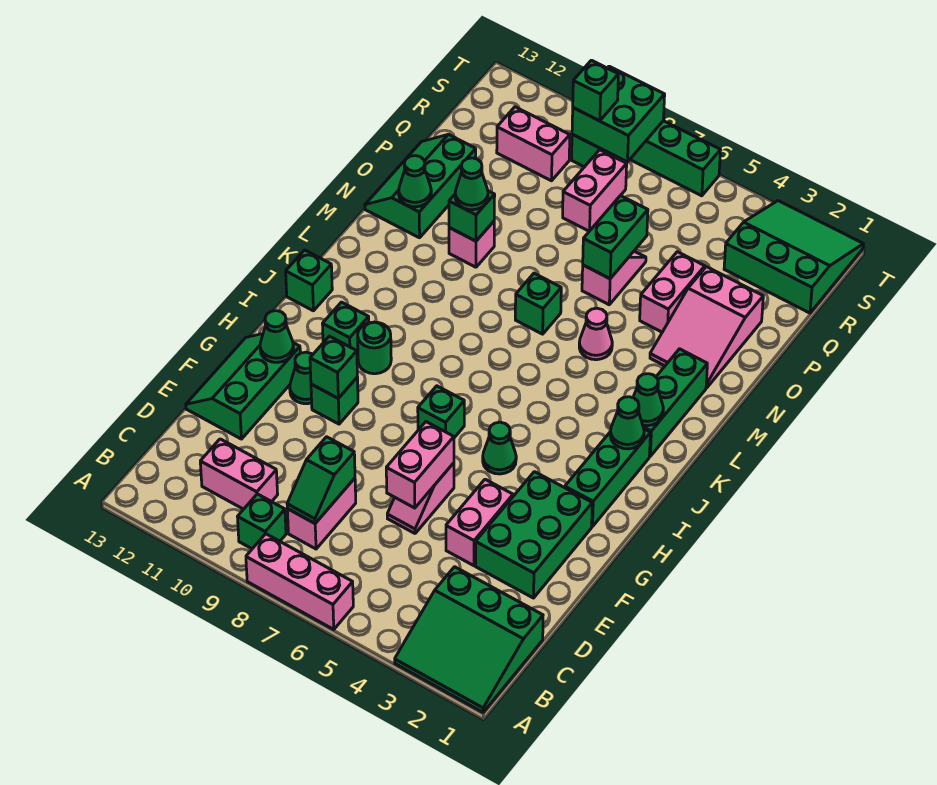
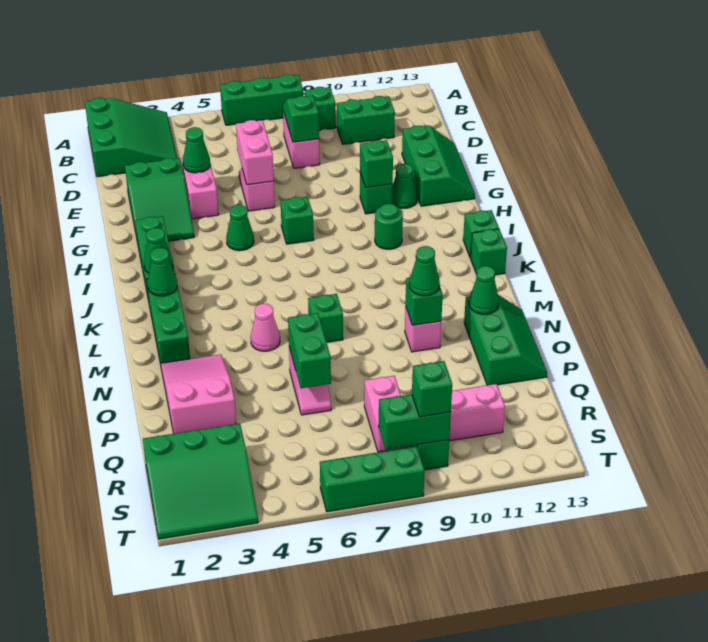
green slope A1:C3 level 1 top C -> green slope A1:C3 level 1 top 1
pink brick A6:A8 level 1 -> green brick A6:A8 level 1
pink brick C10:C11 level 1 -> green brick C10:C11 level 1
green brick E2:G3 level 1 -> green slope E2:G3 level 1 top E
green cone G12 level 2 -> green cone E4 level 2
green brick I11 level 1 -> green brick K13 level 1
pink brick O4:P4 level 1 -> none
green brick S8:T9 level 2 -> green brick S8:S9 level 2

